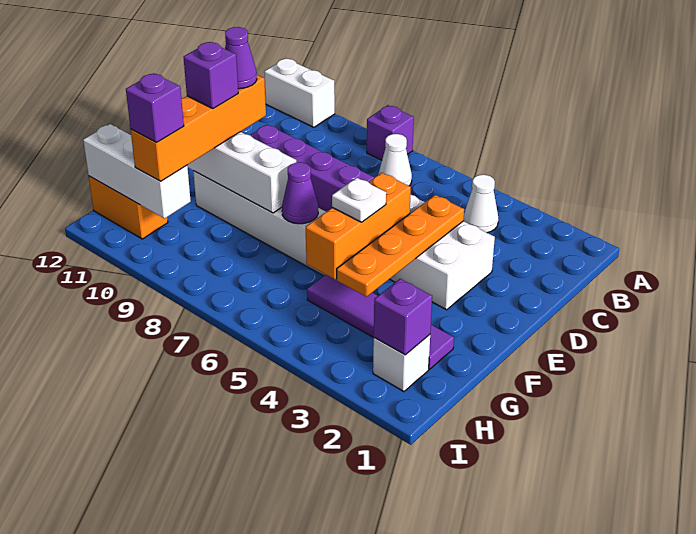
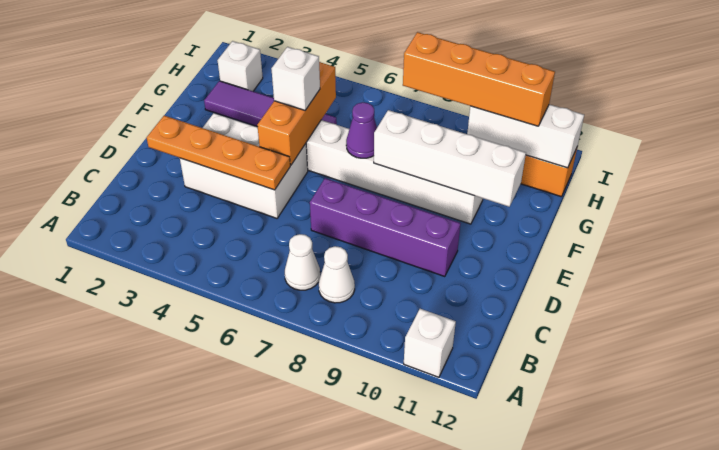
purple brick A8 level 1 -> none
white brick A11:A12 level 1 -> white brick A11 level 1
white cone B4 level 1 -> white cone B8 level 1
orange plate D4:G4 level 2 -> orange plate D2:D5 level 2
orange brick E10:H10 level 3 -> orange brick H8:H11 level 3
purple cone E10 level 4 -> none
white plate F5 level 3 -> white brick F5 level 3
purple brick F10 level 4 -> none
purple brick H2 level 2 -> none
purple brick H10 level 4 -> none

